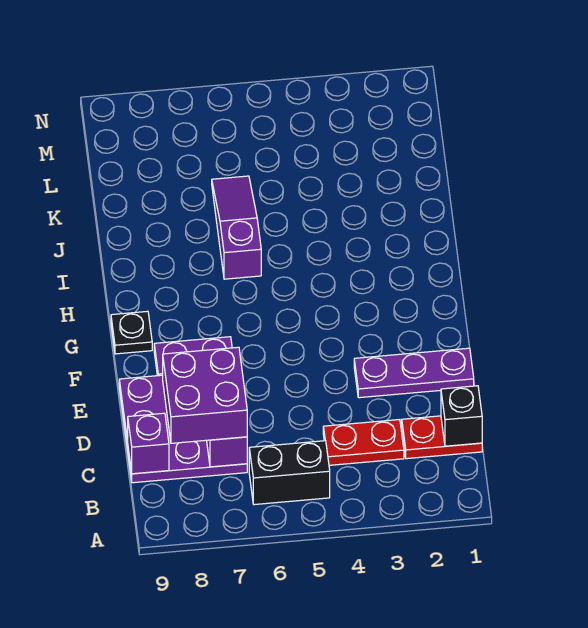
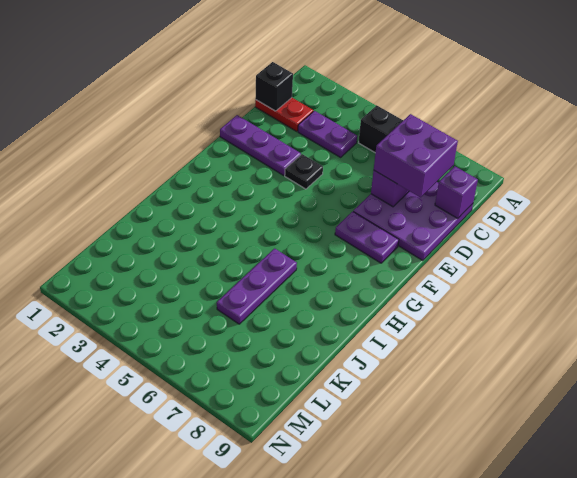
red plate C3:C4 level 1 -> purple plate C3:C4 level 1
black plate G9 level 1 -> black plate E4 level 1
purple slope I6:K6 level 1 top I -> purple plate I6:K6 level 1

